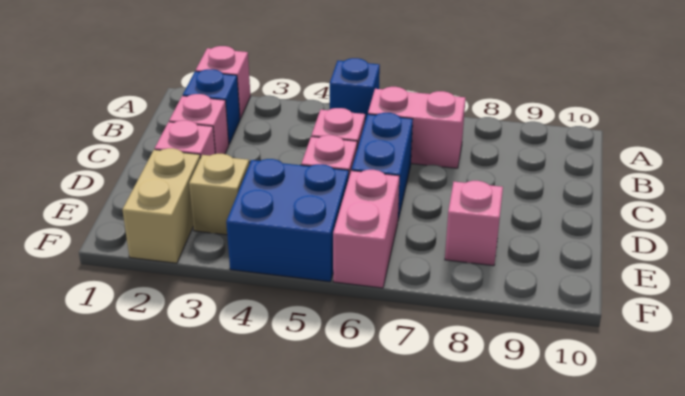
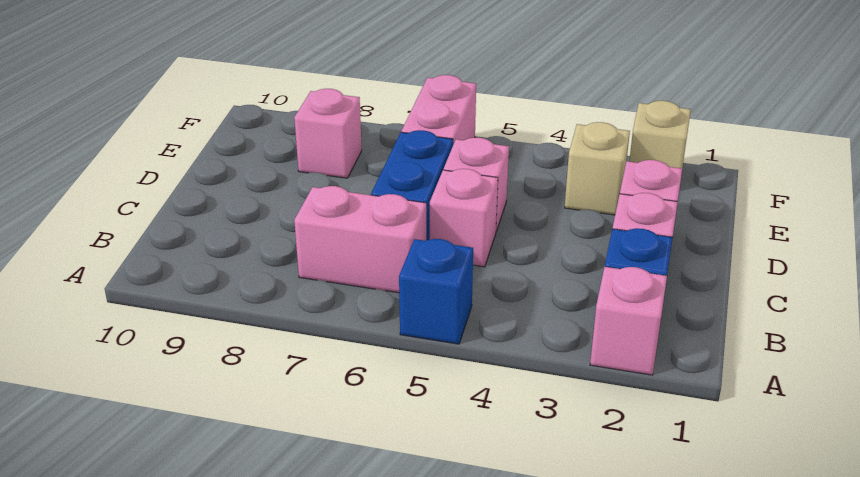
tan brick E2:F2 level 1 -> tan brick F2 level 1
blue brick E4:F5 level 1 -> none

